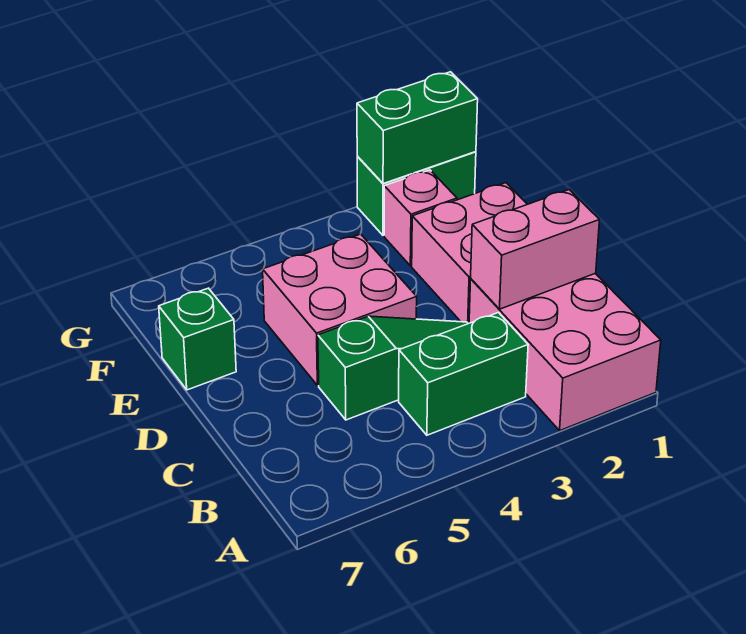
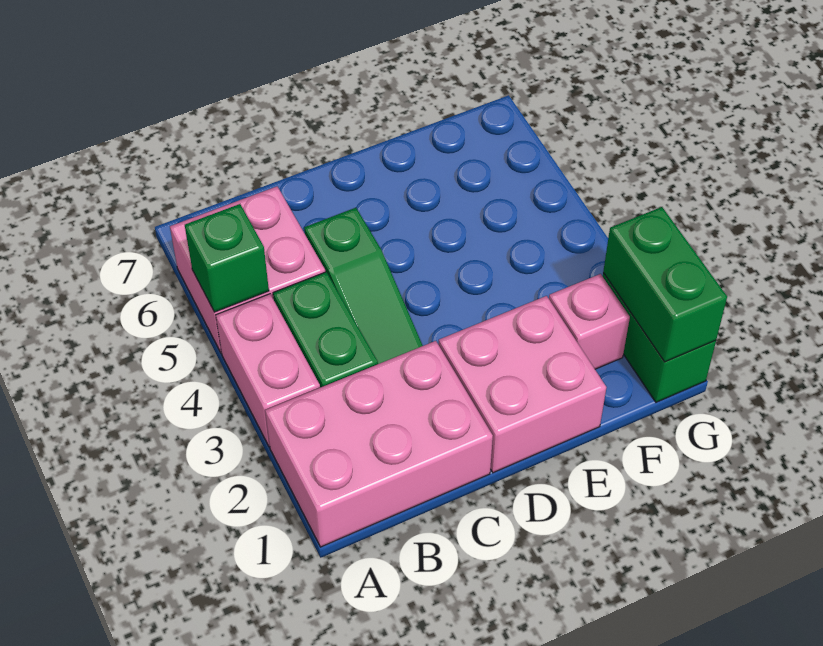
pink brick C1:C2 level 2 -> pink brick A3:A4 level 1
pink brick D4:E5 level 1 -> pink brick A5:B6 level 1
green brick E7 level 1 -> green brick A5 level 2

